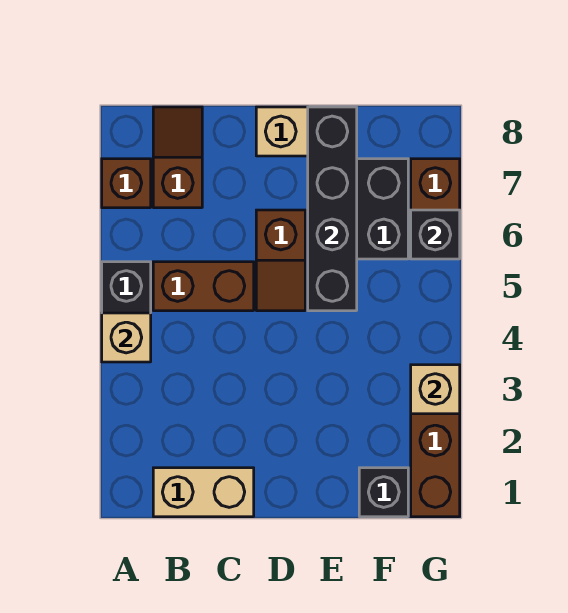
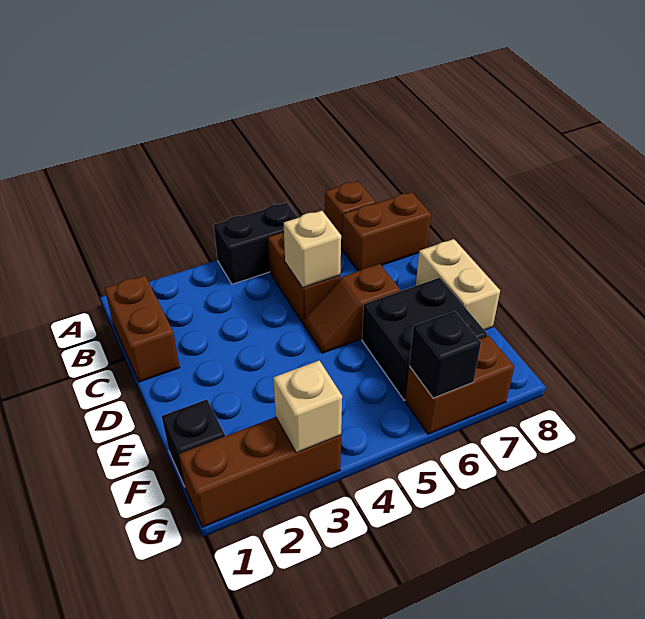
tan brick A4 level 2 -> tan brick C5 level 2
tan brick B1:C1 level 1 -> brown brick B1:C1 level 1
brown slope B7:B8 level 1 top 7 -> brown brick B7:B8 level 1
black brick E5:E8 level 2 -> none

